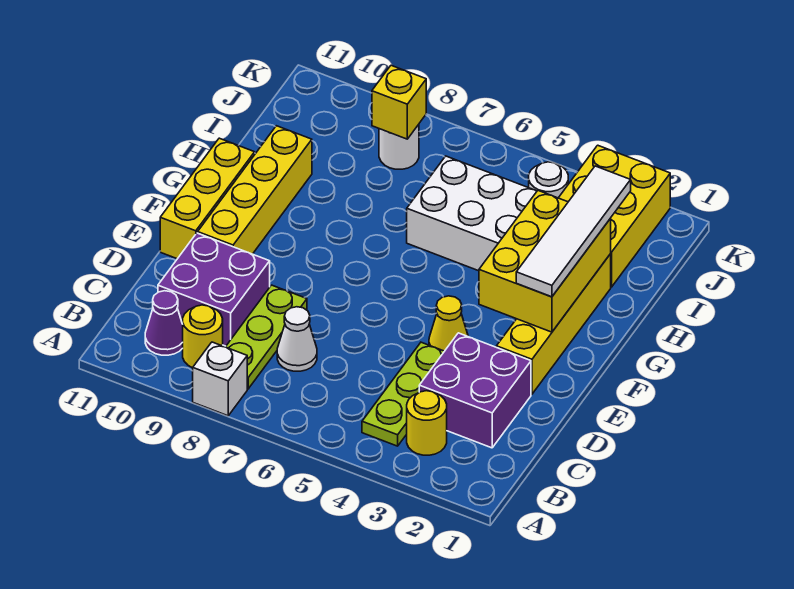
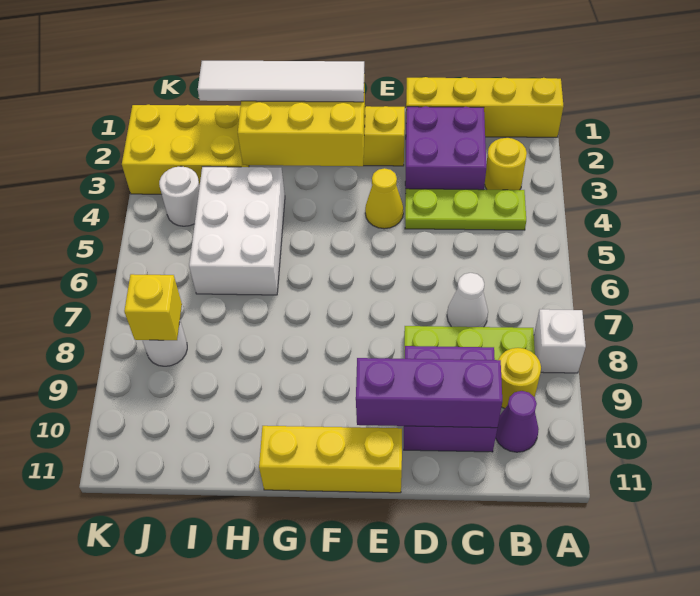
none -> purple brick C10:E10 level 2
yellow brick E10:H10 level 1 -> yellow brick A1:D1 level 1

